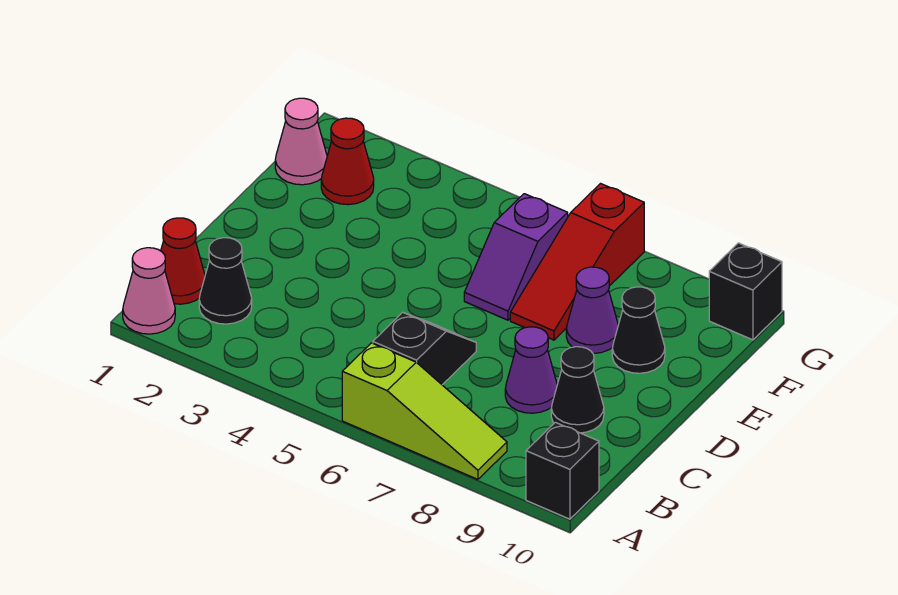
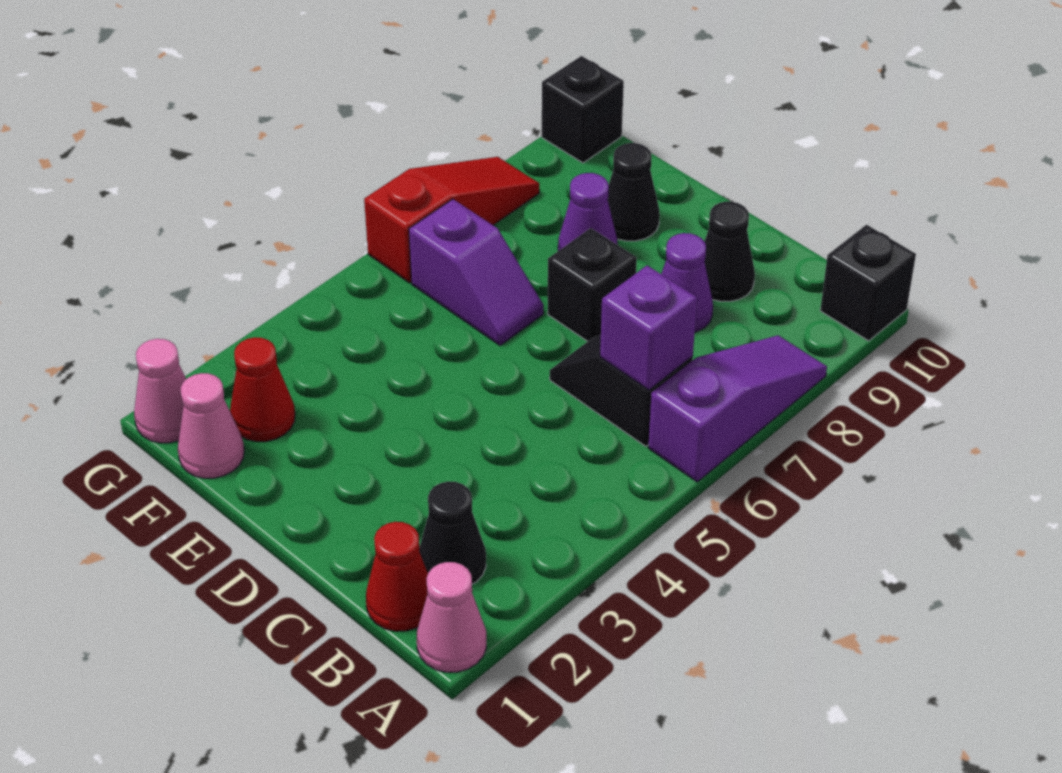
lime slope A6:A8 level 1 top 6 -> purple slope A6:A8 level 1 top 6
none -> purple brick B6 level 2
none -> black brick D7 level 1
red slope E7:G7 level 1 top G -> red slope G6:G8 level 1 top 6
none -> pink cone G1 level 1

